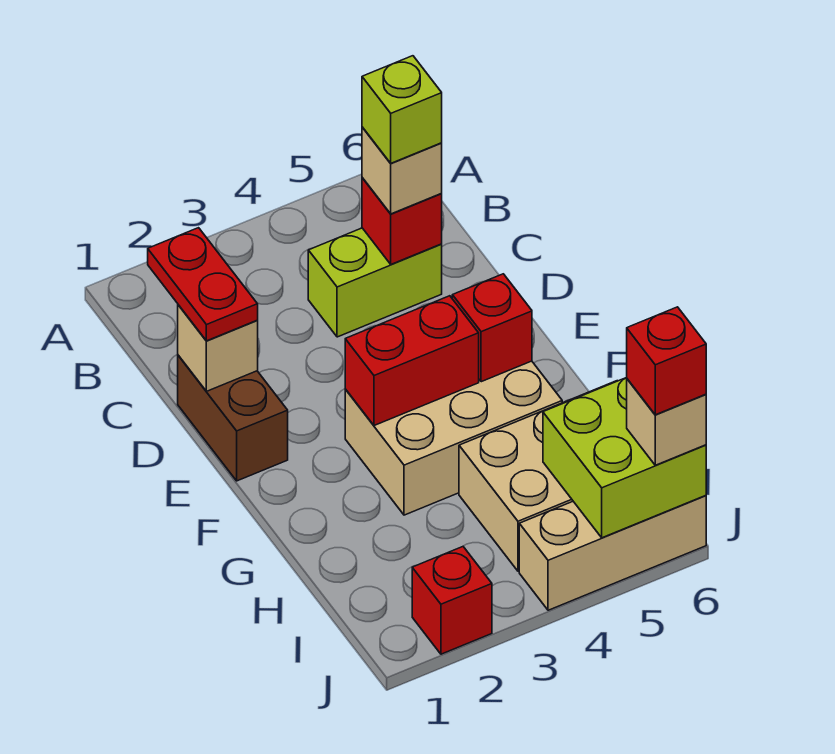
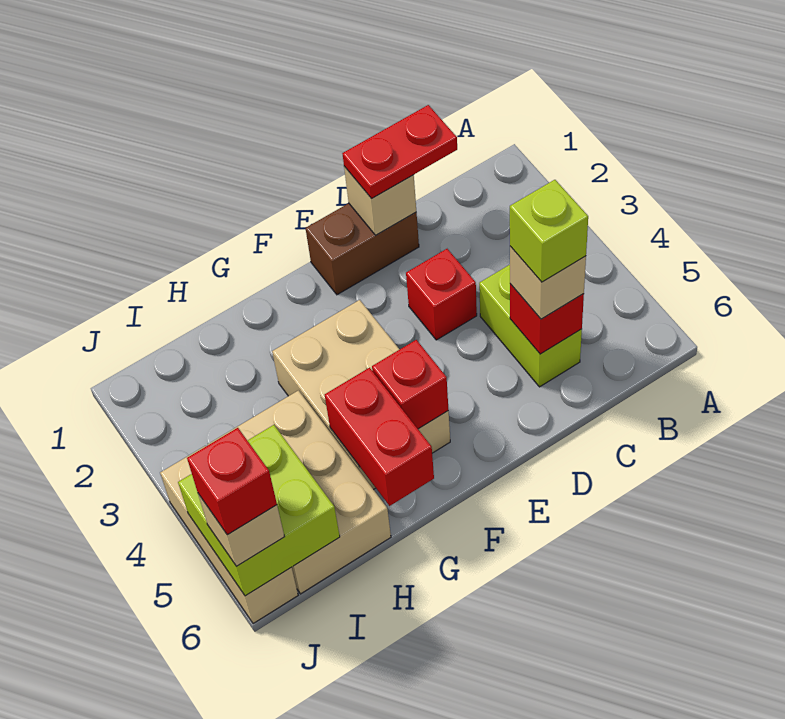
red brick F3:F4 level 2 -> red brick G5:G6 level 2
red brick J2 level 1 -> red brick D3 level 1

